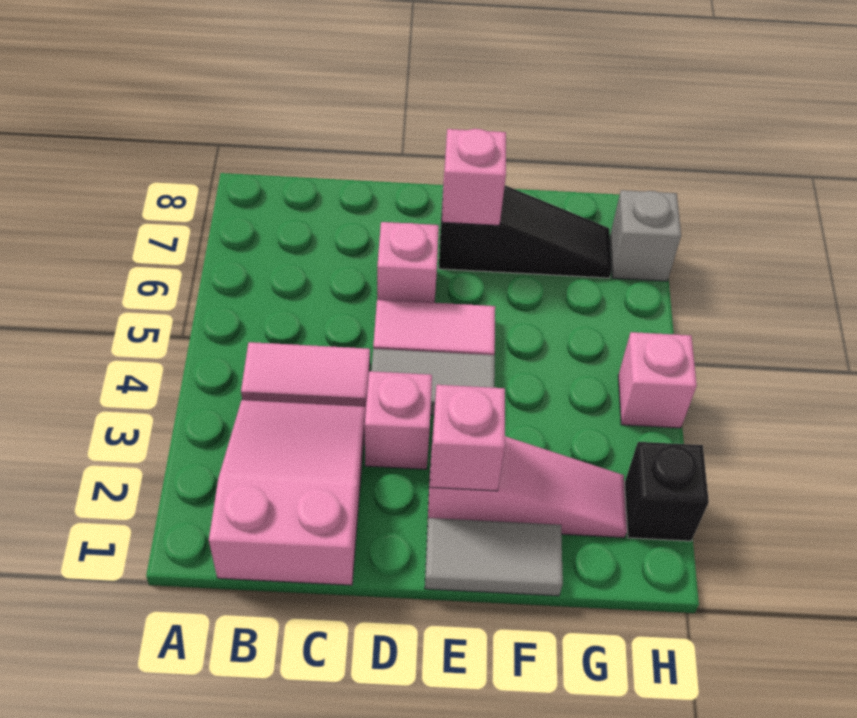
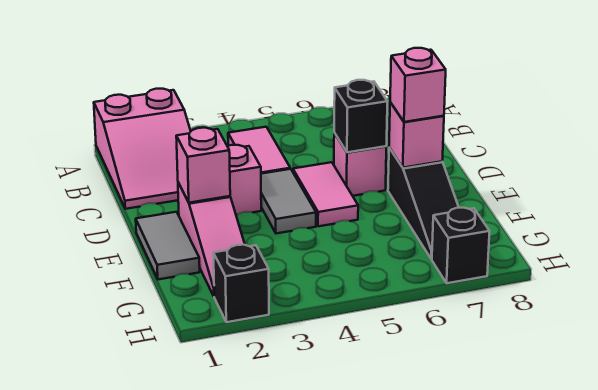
pink slope B1:C3 level 1 top 1 -> pink slope A1:C2 level 1 top A
none -> black brick D6 level 2
pink brick H4 level 1 -> pink brick E7 level 3
grey brick H7 level 1 -> black brick H7 level 1

